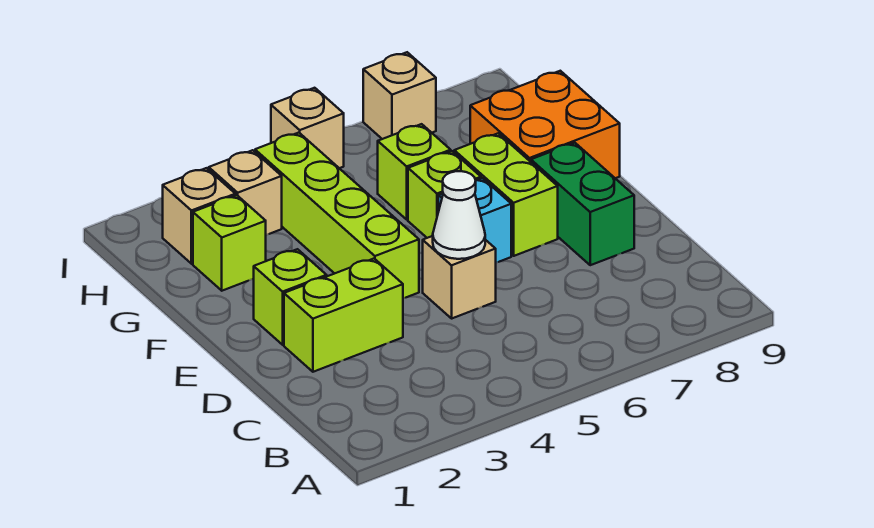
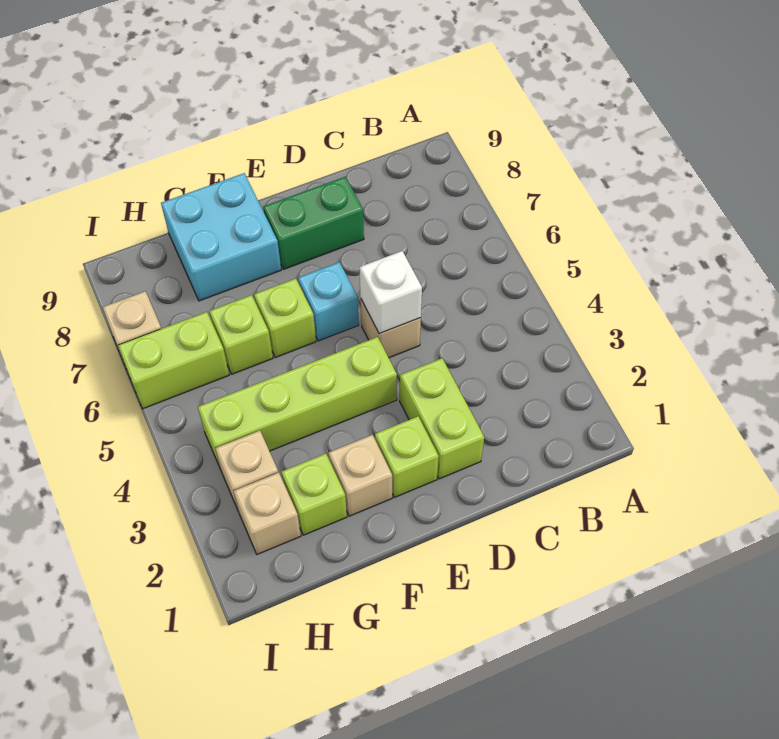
white cone D5 level 2 -> white brick D5 level 2
lime brick E7:F7 level 1 -> lime brick H6:I6 level 1
orange brick F8:G9 level 1 -> cyan brick F8:G9 level 1
tan brick I5 level 1 -> tan brick F2 level 1

